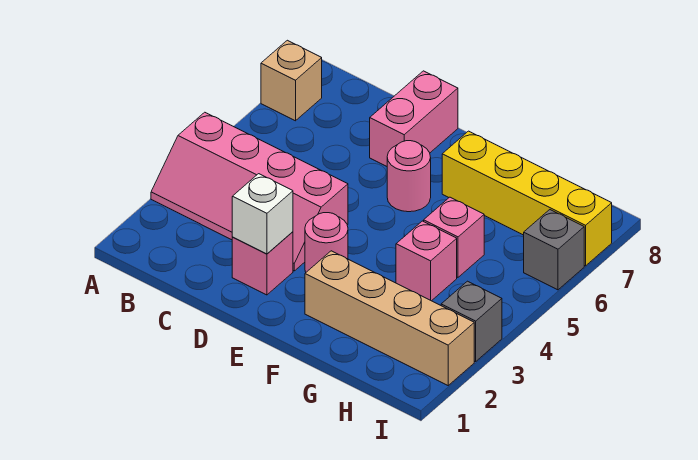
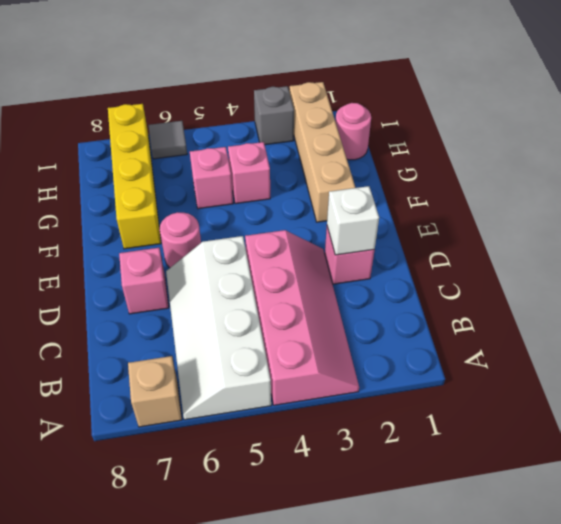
none -> white slope A5:D6 level 1 top 5
pink brick D7:D8 level 1 -> pink brick D7 level 1
pink round brick E3 level 1 -> pink round brick H1 level 1
grey brick I6 level 1 -> grey tile I6 level 1

